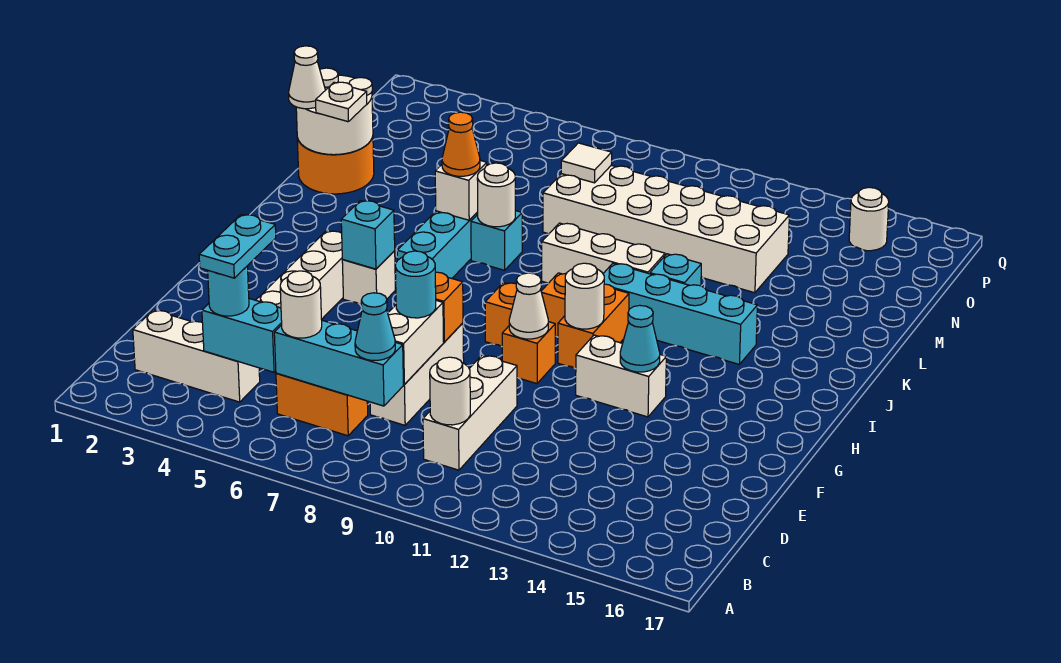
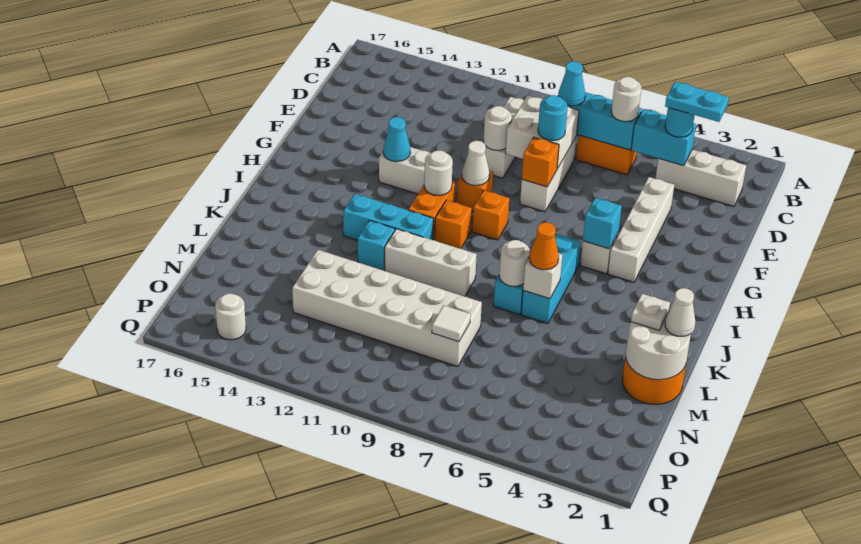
cyan plate C4:D4 level 4 -> cyan plate C3:C4 level 4
white round brick C10 level 2 -> white round brick E10 level 2
white brick D8:E8 level 2 -> white brick D8:E9 level 2
cyan brick J11:J14 level 1 -> cyan brick J11:J13 level 1

